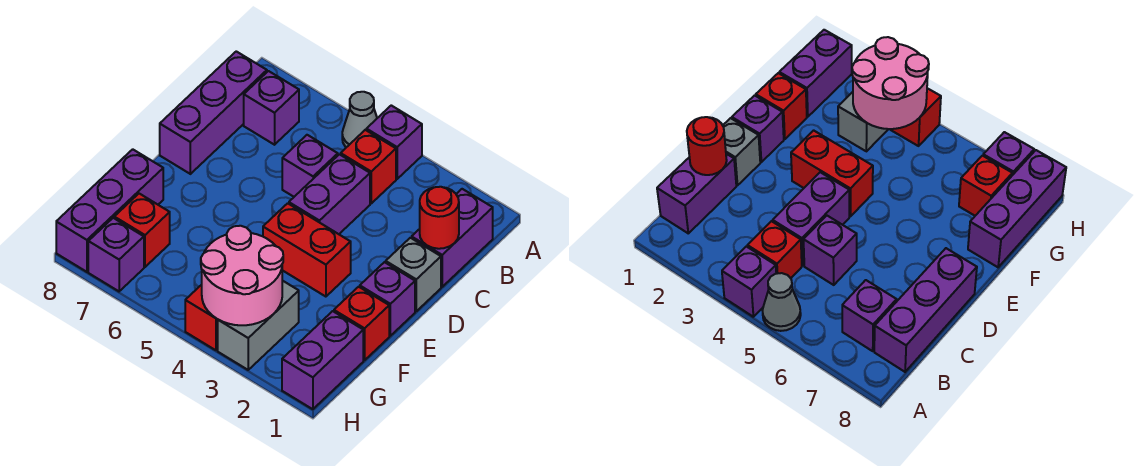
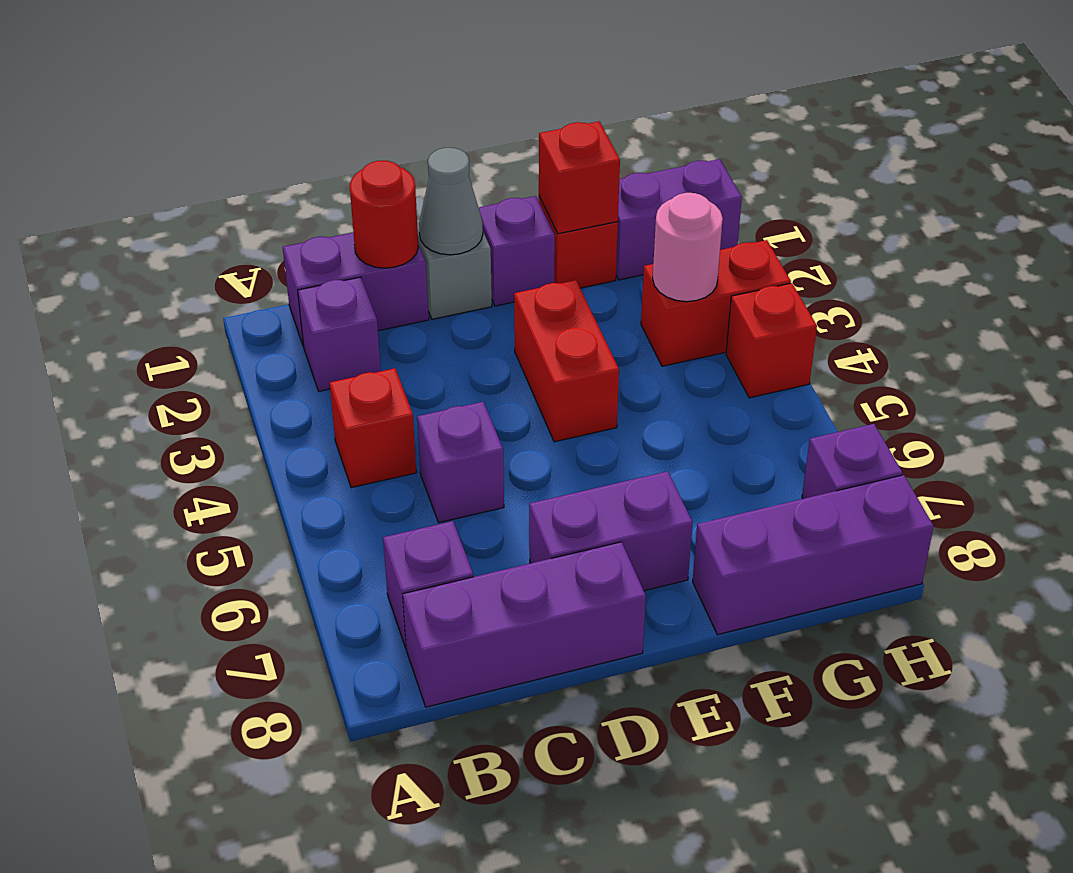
purple brick A4 level 1 -> purple brick B2 level 1
grey cone A5 level 1 -> grey cone D1 level 2
purple brick C4:D4 level 1 -> purple brick D7:E7 level 1
grey brick G3:H3 level 1 -> red brick G3:H3 level 1
pink round brick G3:H4 level 2 -> pink round brick G3 level 2
red brick G7 level 1 -> red brick F1 level 2

